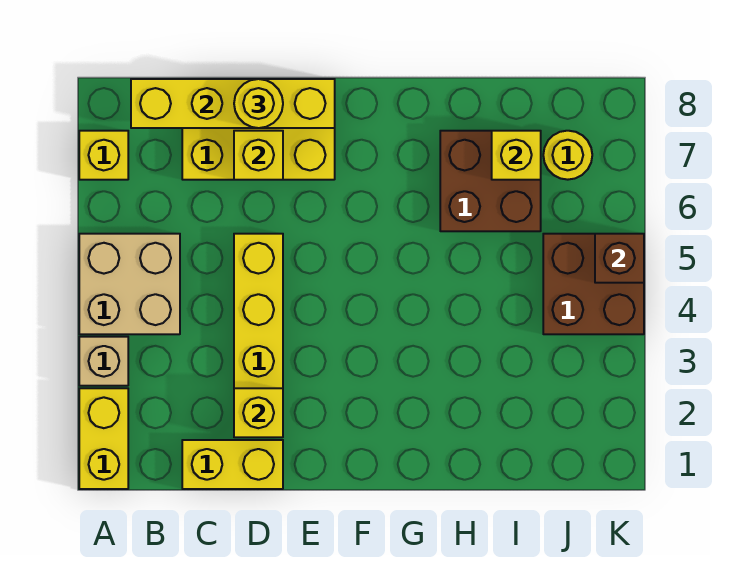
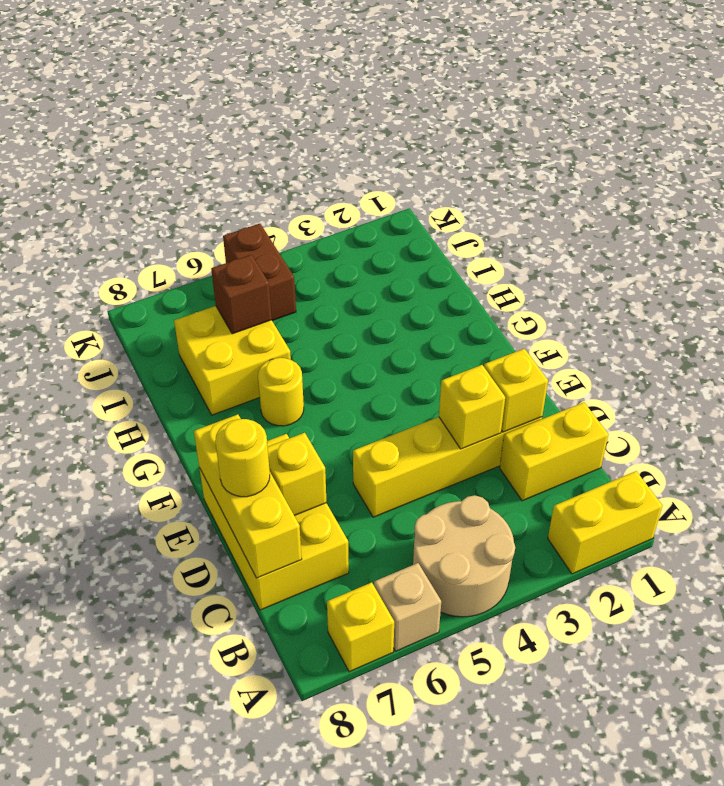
tan brick A3 level 1 -> tan brick A6 level 1
tan brick A4:B5 level 1 -> tan round brick A4:B5 level 1
yellow brick B8:E8 level 2 -> yellow brick C8:E8 level 2
yellow brick C1:D1 level 1 -> yellow brick C1:C2 level 1
brown brick H6:I7 level 1 -> yellow brick H6:I7 level 1
yellow brick I7 level 2 -> yellow brick D3 level 2
brown brick J4:K5 level 1 -> brown brick J5:K5 level 1
yellow round brick J7 level 1 -> yellow round brick G6 level 1
brown brick K5 level 2 -> brown brick I6 level 2

